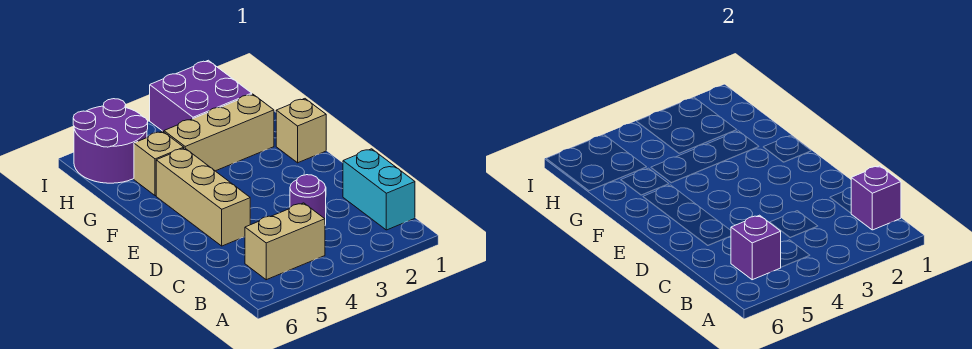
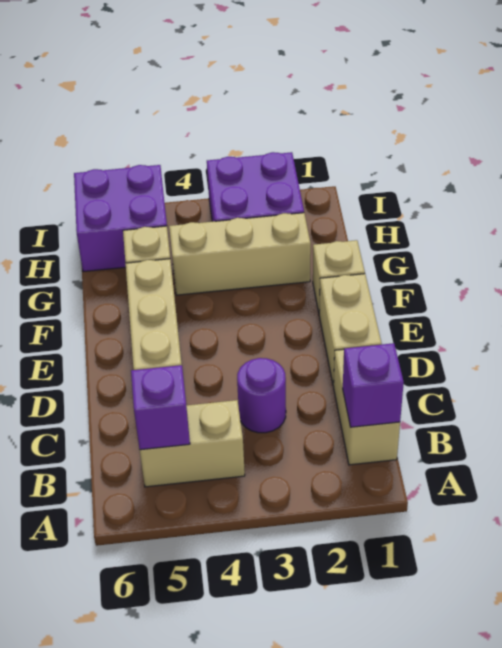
cyan brick B1:C1 level 1 -> tan brick B1:C1 level 1
none -> tan brick D1:E1 level 1
purple round brick H5:I6 level 1 -> purple brick H5:I6 level 1

